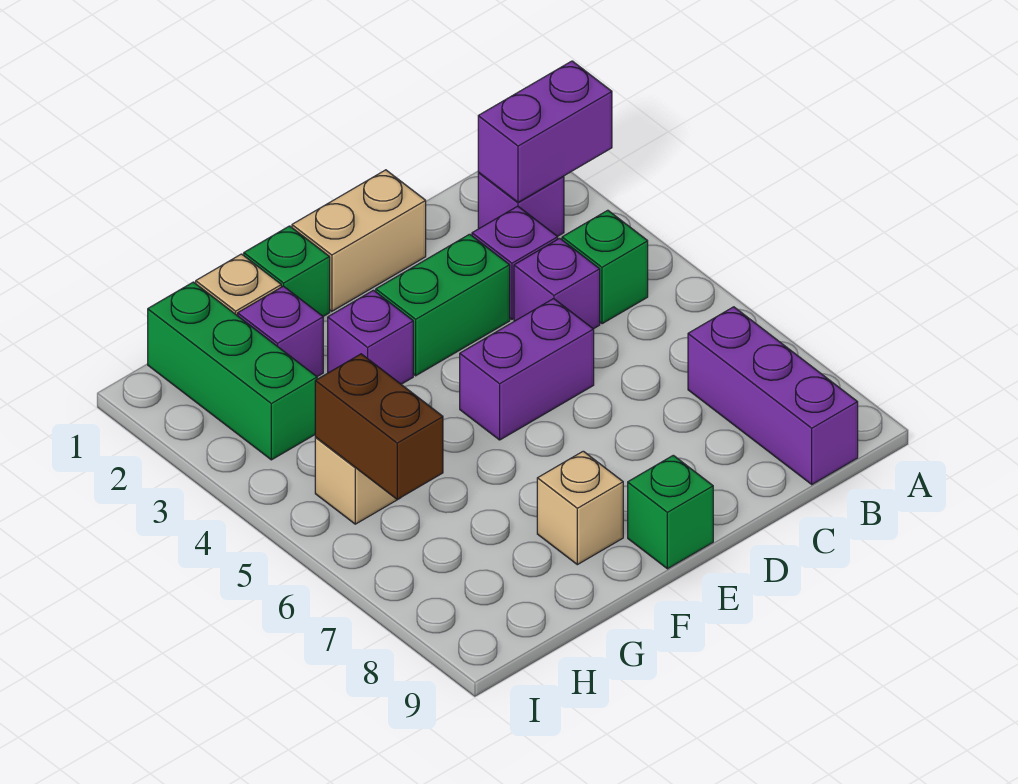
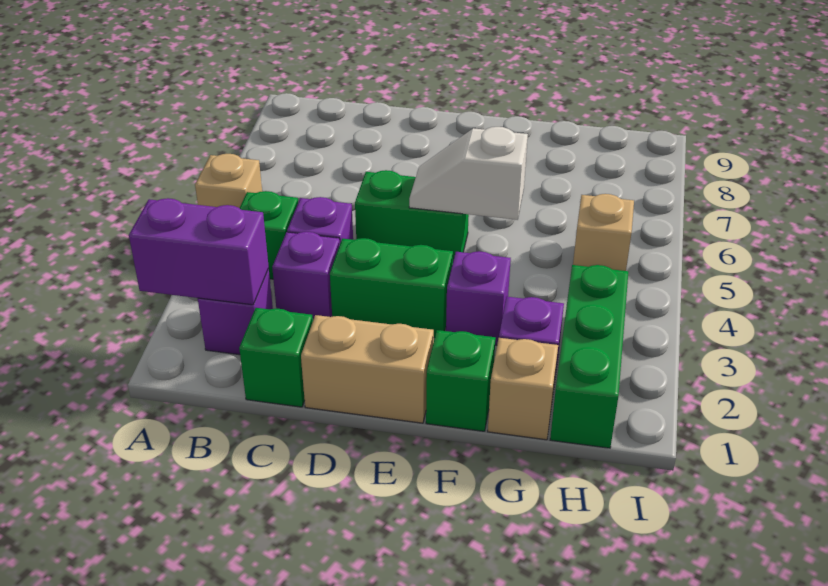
purple brick B7:B9 level 1 -> none
purple brick D5:E5 level 1 -> green brick D5:E5 level 1
none -> white slope E5:F5 level 2 top F
green brick E9 level 1 -> green brick C1 level 1
tan brick F8 level 1 -> tan brick A5 level 1
brown brick H5:H6 level 2 -> none

